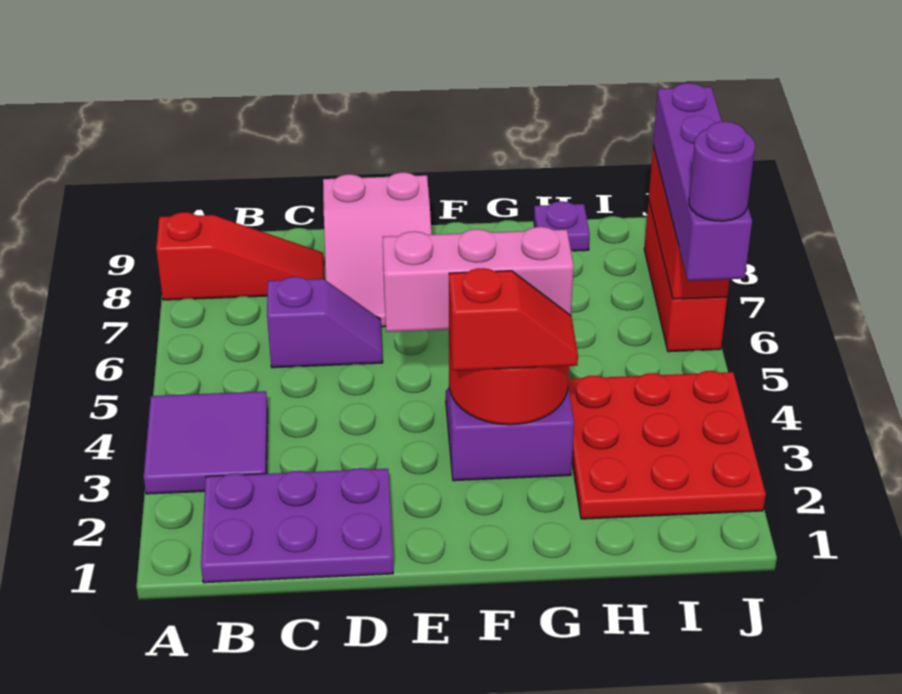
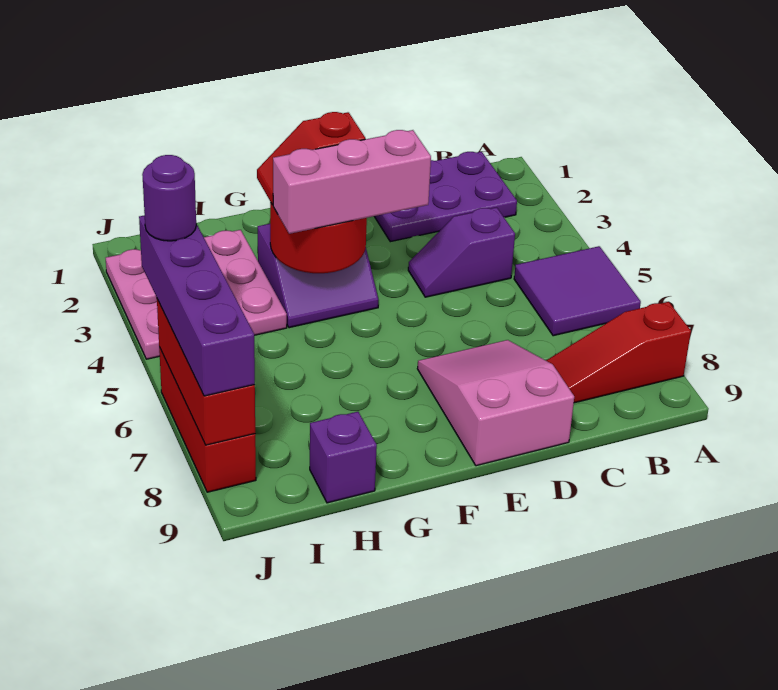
purple tile A3:B4 level 1 -> purple tile A5:B6 level 1
purple slope C6:D6 level 1 top C -> purple slope C4:D4 level 1 top C
red plate H2:J4 level 1 -> pink plate H2:J4 level 1
purple plate H9 level 1 -> purple brick H9 level 1

